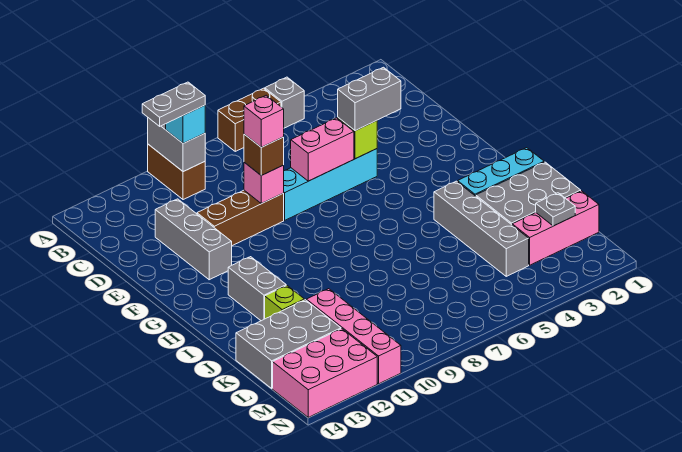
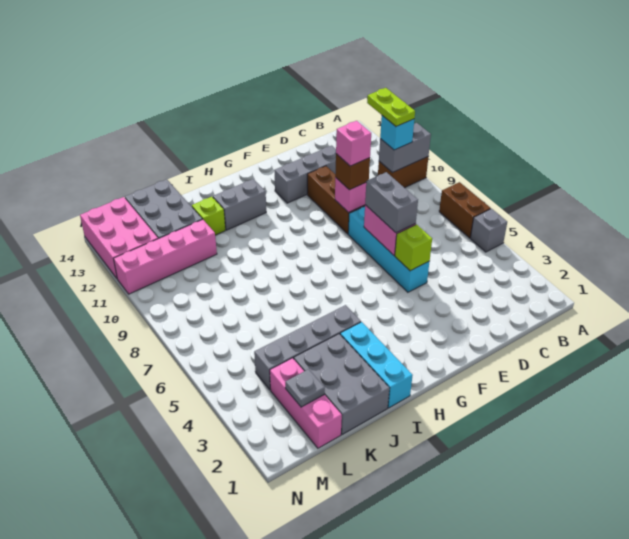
grey plate B10:B11 level 4 -> lime plate B10:B11 level 4
grey brick E4:E5 level 3 -> grey brick E6:E7 level 3

